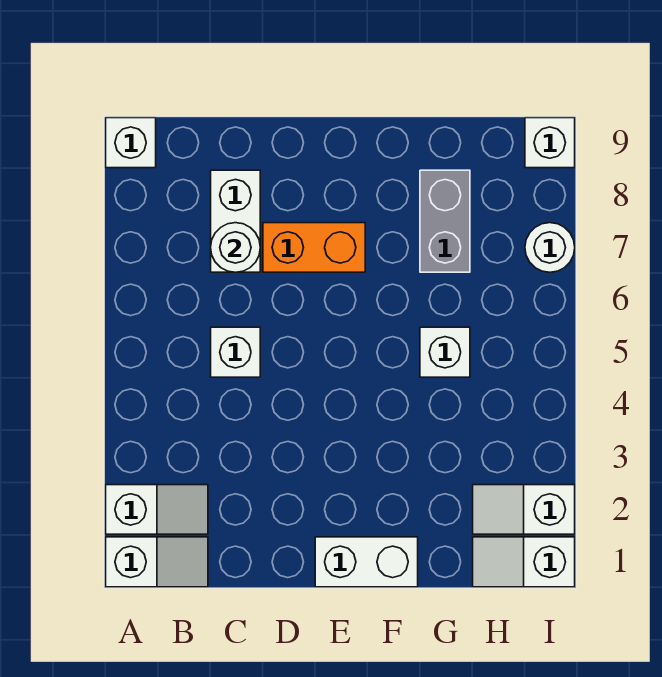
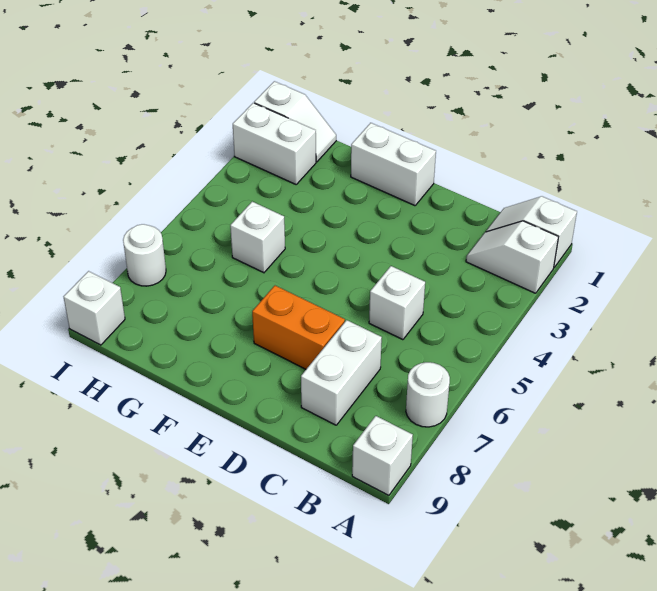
white round brick C7 level 2 -> white round brick A7 level 1
grey brick G7:G8 level 1 -> none
white slope H2:I2 level 1 top I -> white brick H2:I2 level 1

